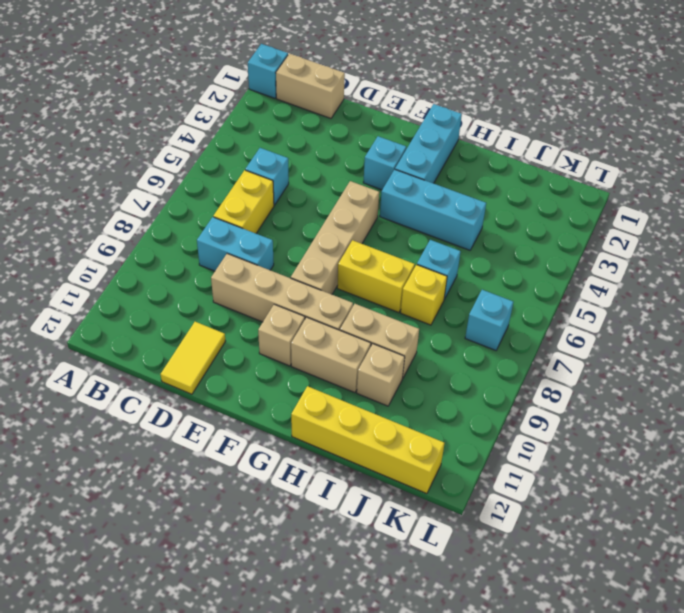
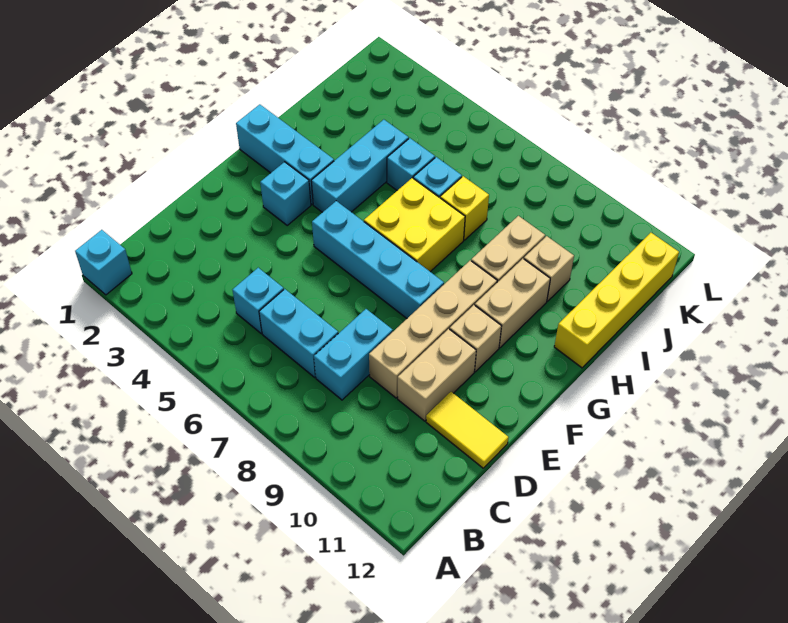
tan brick B1:C1 level 1 -> tan brick D10:E10 level 1
yellow brick C6:C7 level 1 -> cyan brick C6:C7 level 1
tan brick F5:F8 level 1 -> cyan brick F5:F8 level 1
yellow brick G7:H7 level 1 -> yellow brick G6:H7 level 1
cyan brick K7 level 1 -> cyan brick I5 level 1

